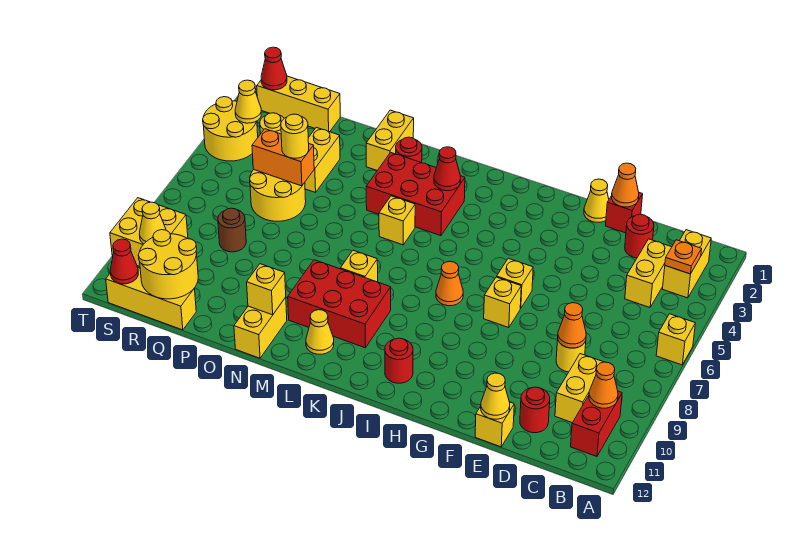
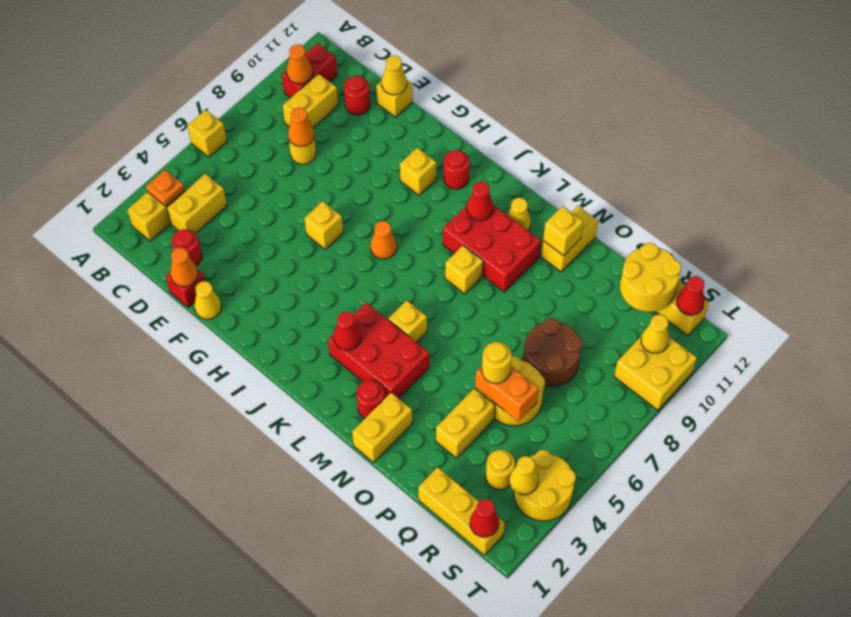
yellow brick G7 level 1 -> yellow brick H10 level 1
none -> red cone K10 level 2
brown round brick Q8 level 1 -> brown round brick P7:Q8 level 1

